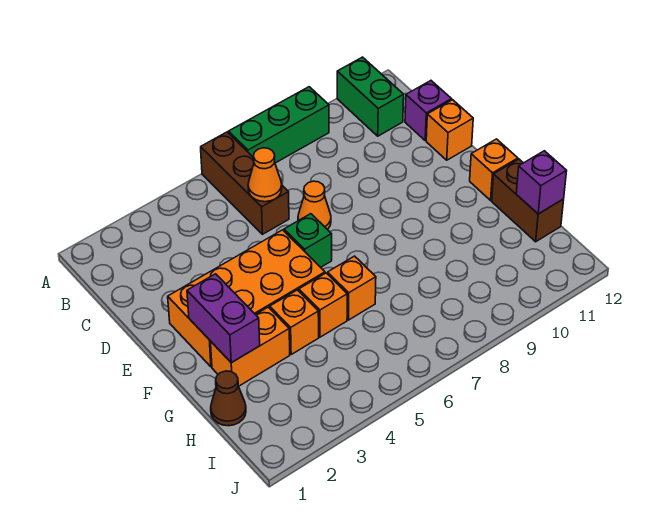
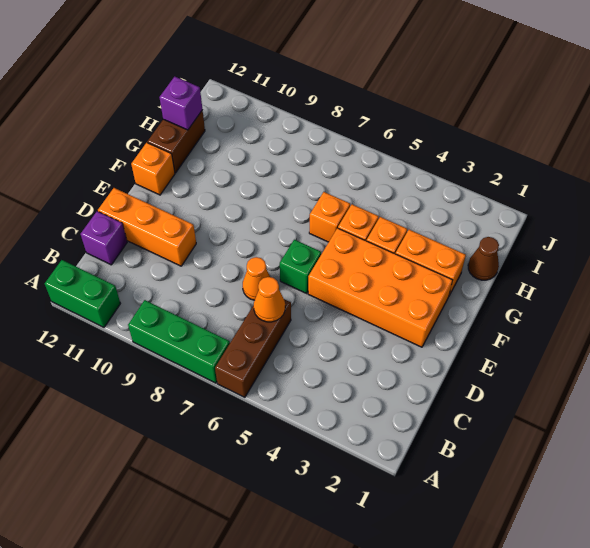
green brick A11:B11 level 1 -> green brick A11:A12 level 1
orange brick D12 level 1 -> orange brick D10:D12 level 1
purple brick F2:G2 level 2 -> none

